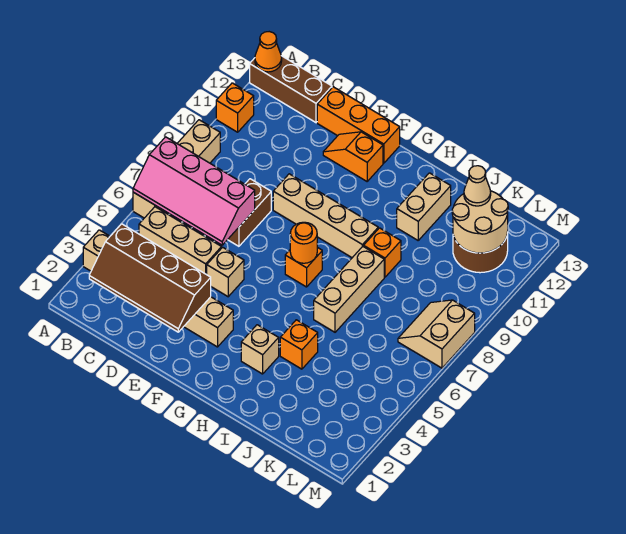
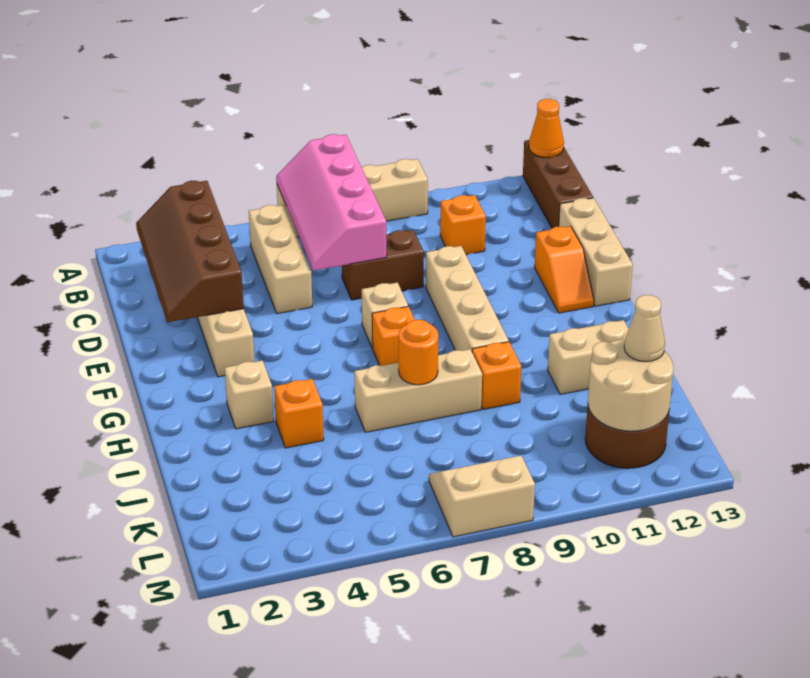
orange brick A11 level 1 -> orange brick C10 level 1
orange brick D13:F13 level 1 -> tan brick D13:F13 level 1
tan brick E5 level 1 -> tan brick F7 level 1
orange slope E12:F12 level 1 top F -> orange slope E12:F12 level 1 top E
orange round brick G7 level 2 -> orange round brick I7 level 2

